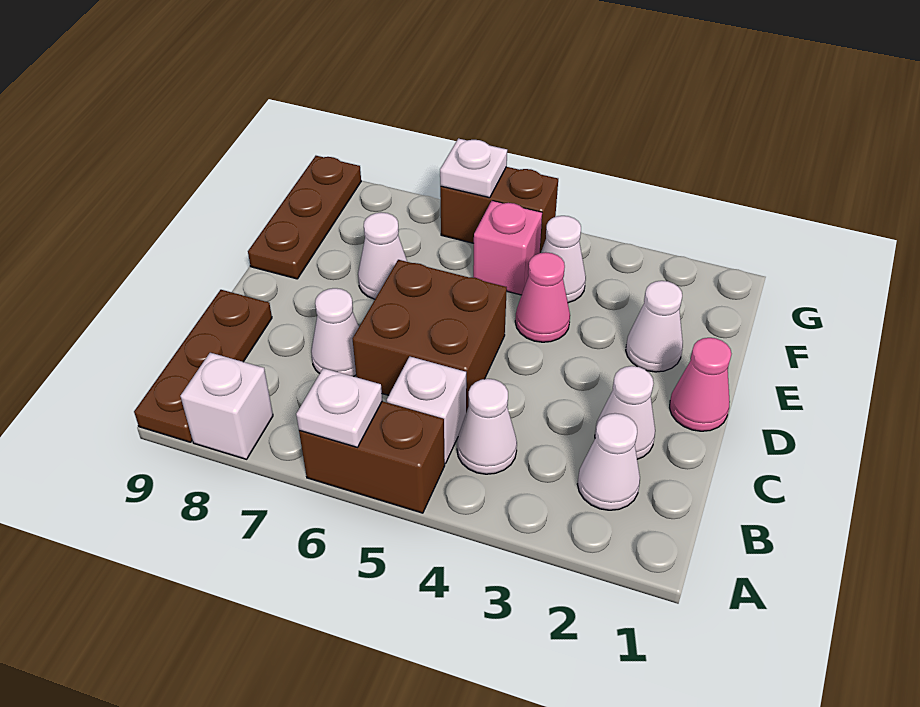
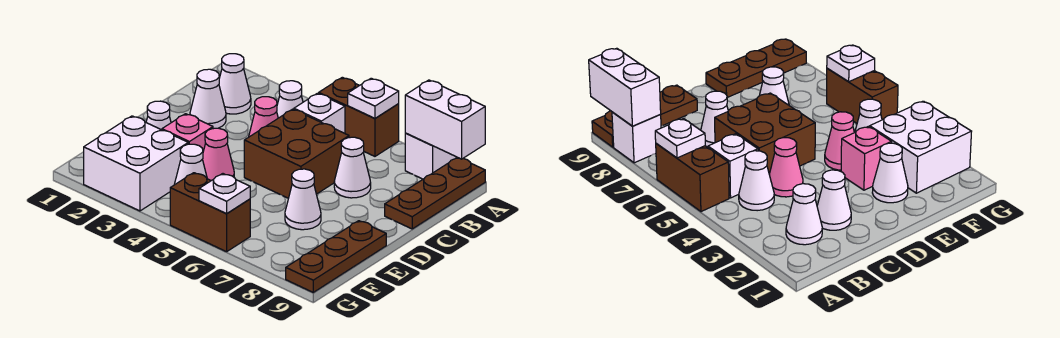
none -> white brick A8:A9 level 2
pink cone D1 level 1 -> pink cone C4 level 1
none -> white brick F2:G3 level 1
pink brick F5 level 1 -> pink brick E3 level 1

